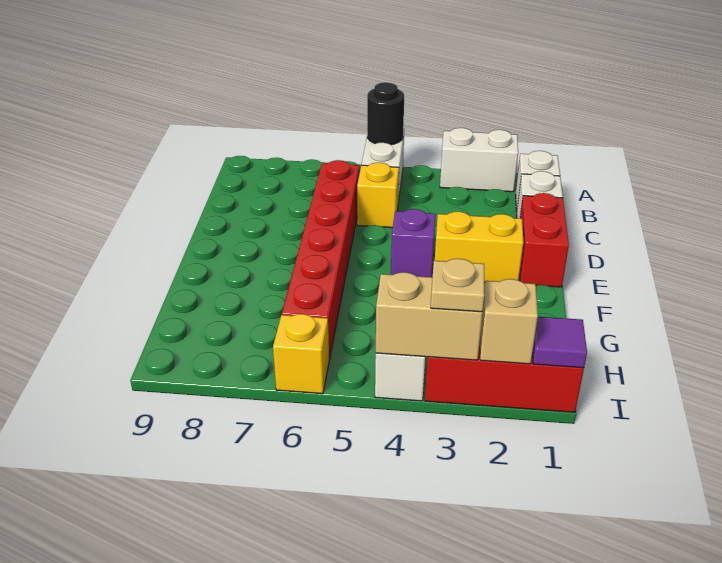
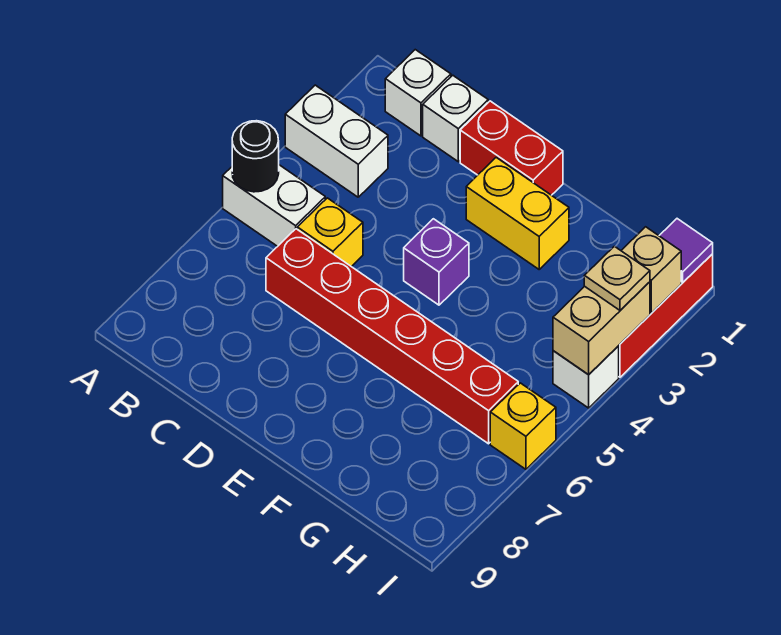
white brick A2:A3 level 1 -> white brick A3:B3 level 1
yellow brick E2:E3 level 1 -> yellow brick E2:F2 level 1

